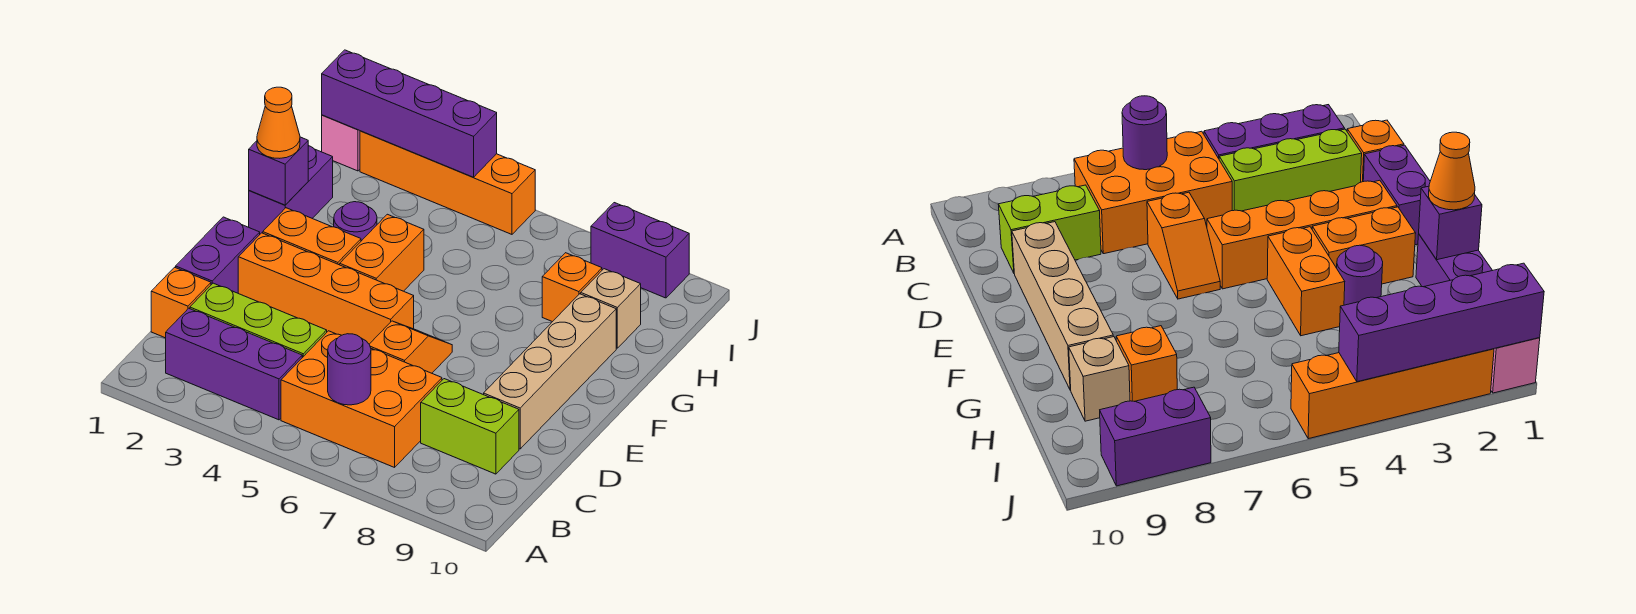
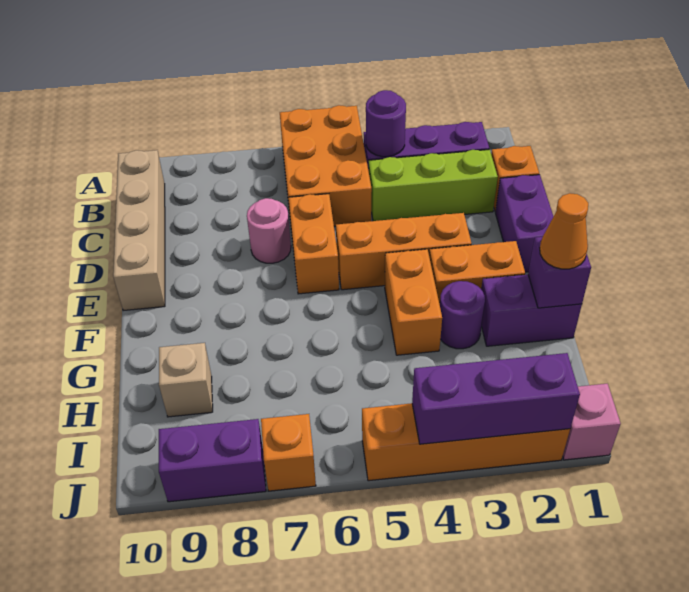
orange brick B5:C7 level 1 -> orange brick A5:C6 level 1
purple round brick B6 level 2 -> purple round brick B4 level 2
lime brick C8:C9 level 1 -> none
orange slope D6:E6 level 1 top D -> orange brick D6:E6 level 1
none -> pink round brick D7 level 1
tan brick D9:G9 level 1 -> tan brick B10:E10 level 1
orange brick E2:E5 level 1 -> orange brick E3:E5 level 1
purple brick G1:H1 level 1 -> purple brick G1:G2 level 1
orange brick H8 level 1 -> orange brick J7 level 1
purple brick J1:J4 level 2 -> purple brick J2:J4 level 2

